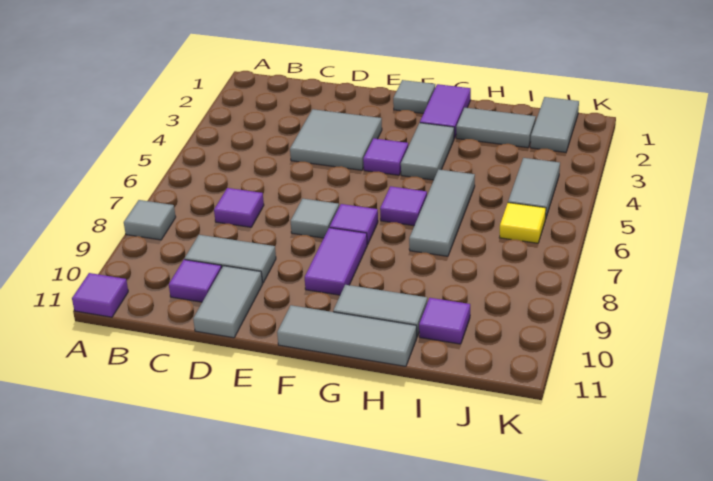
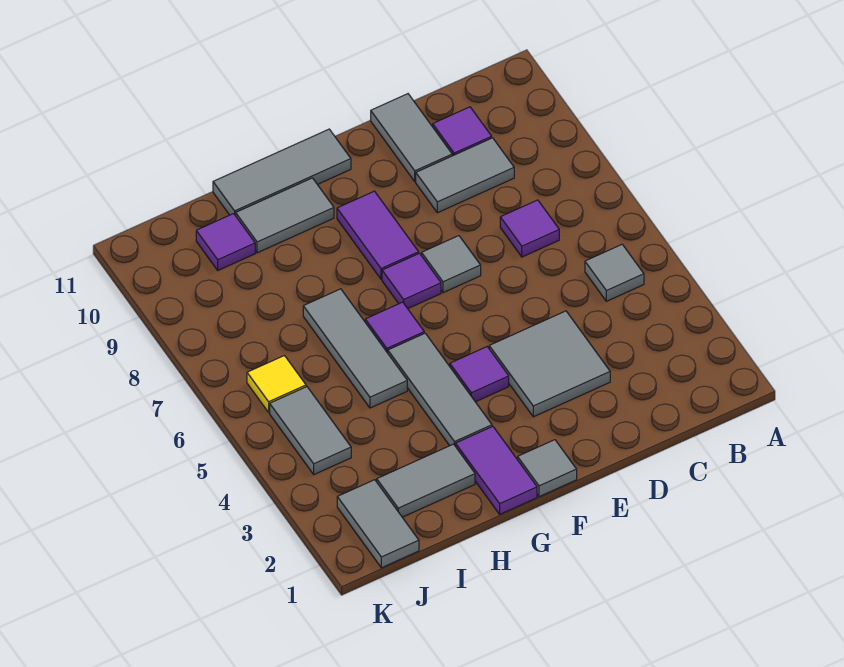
grey tile A8 level 1 -> grey tile B5 level 1
purple tile A11 level 1 -> none
grey tile G3:G4 level 1 -> grey tile G3:G5 level 1

